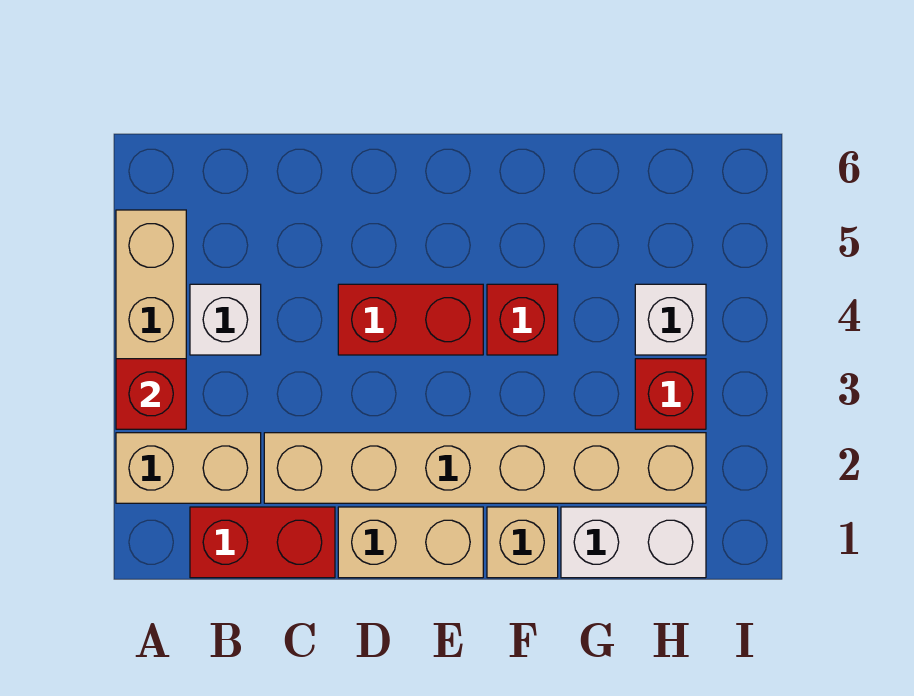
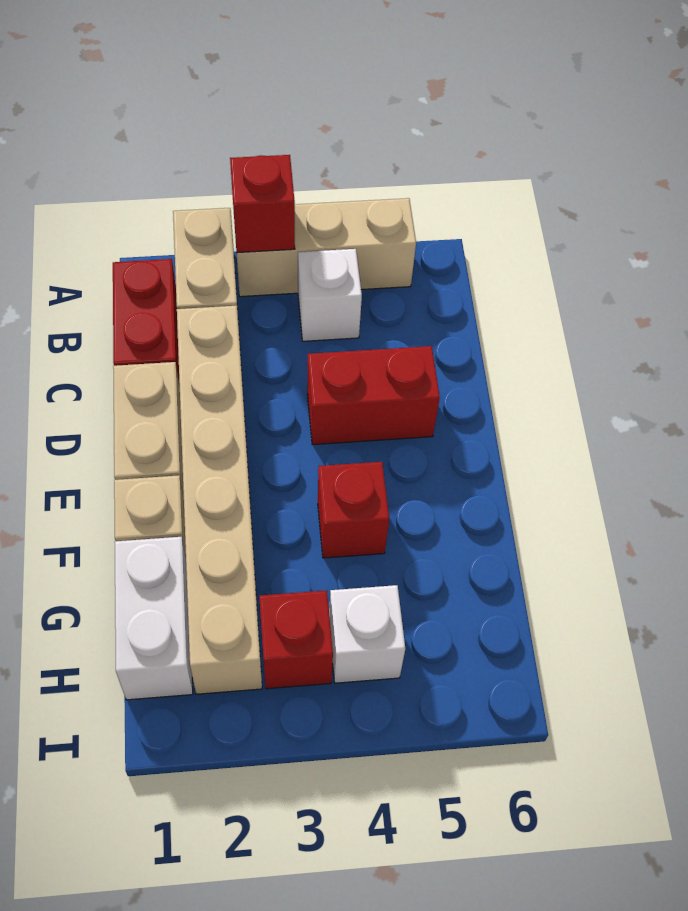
red brick D4:E4 level 1 -> red brick D4:D5 level 1

